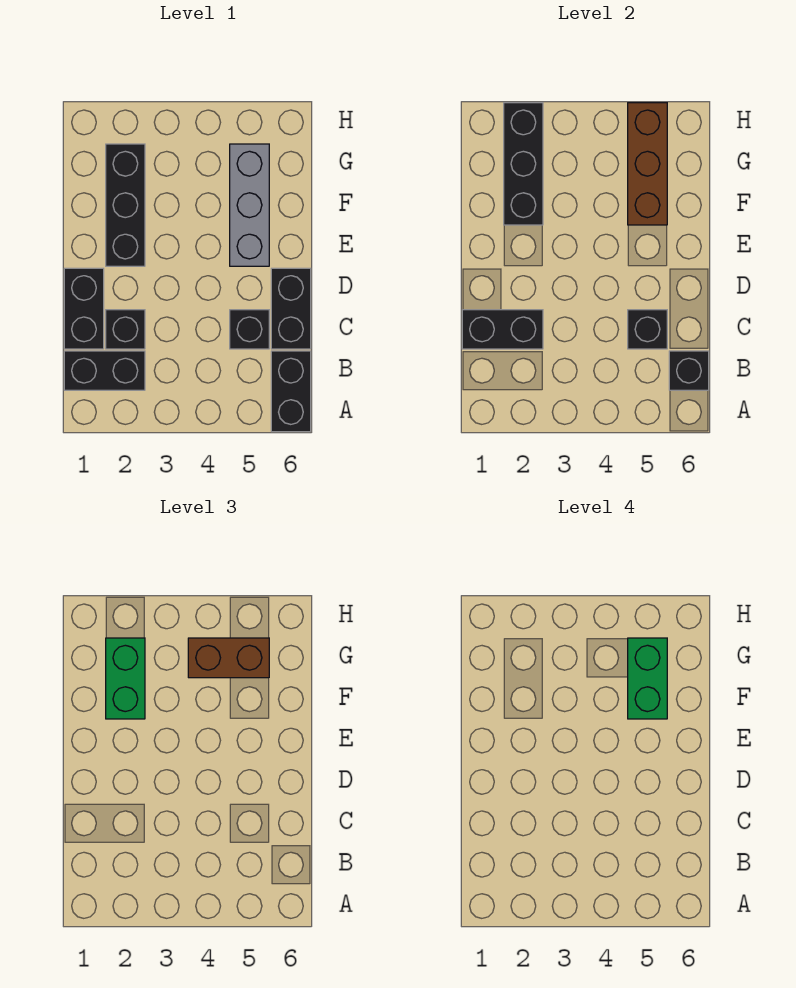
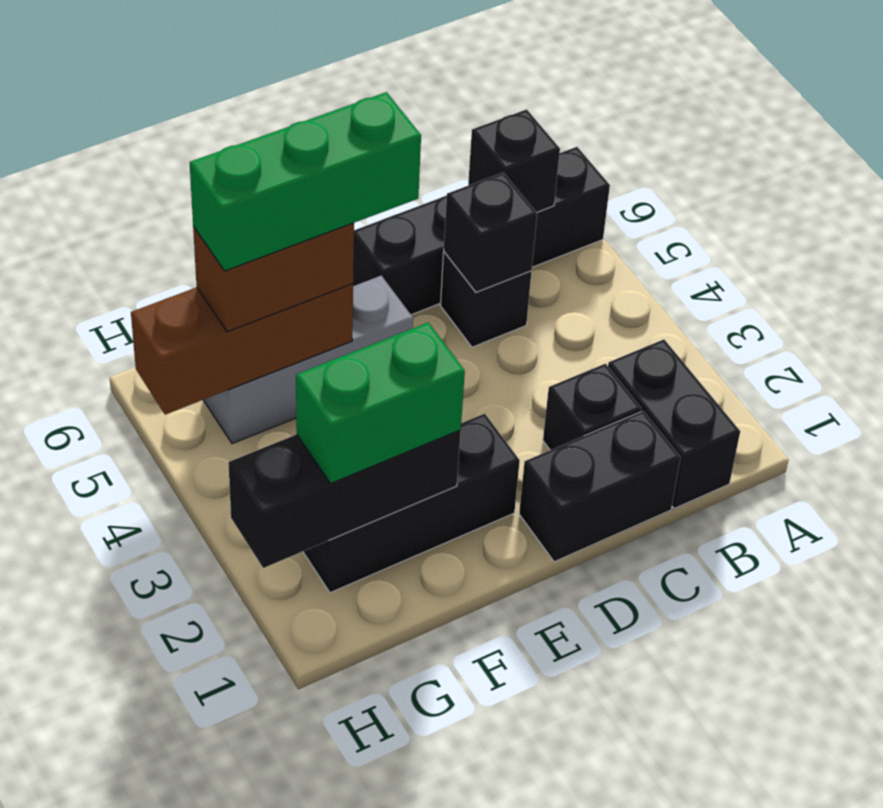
black brick C1:C2 level 2 -> none
green brick F5:G5 level 4 -> green brick E5:G5 level 4
brown brick G4:G5 level 3 -> brown brick F5:G5 level 3

